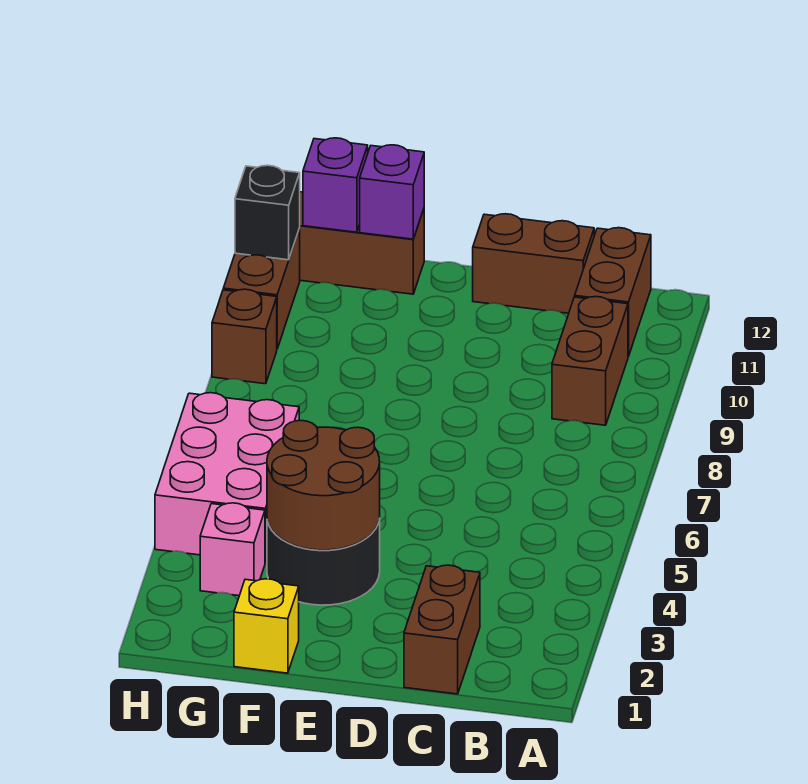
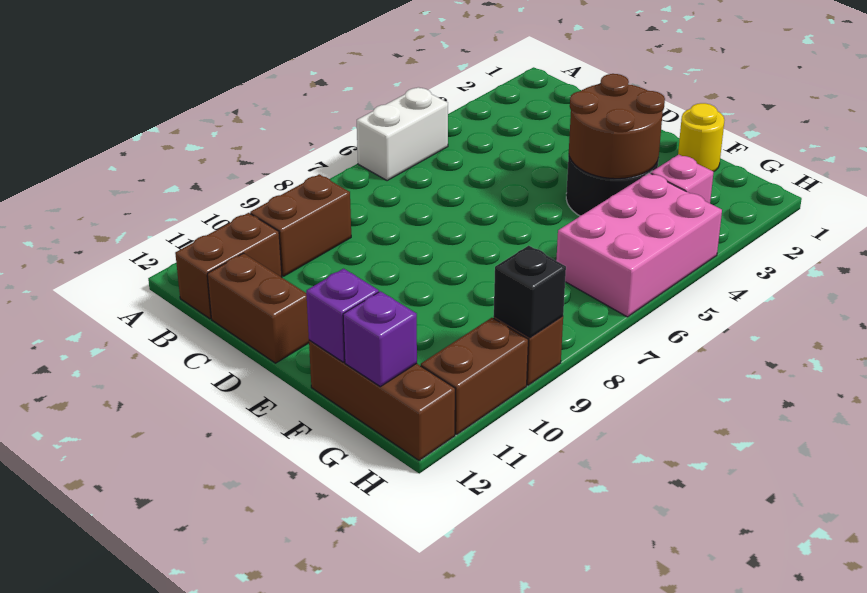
none -> white brick A5:A6 level 1
brown brick C1:C2 level 1 -> none
yellow brick F1 level 1 -> yellow round brick F1 level 1
black brick H11 level 2 -> black brick H9 level 2

